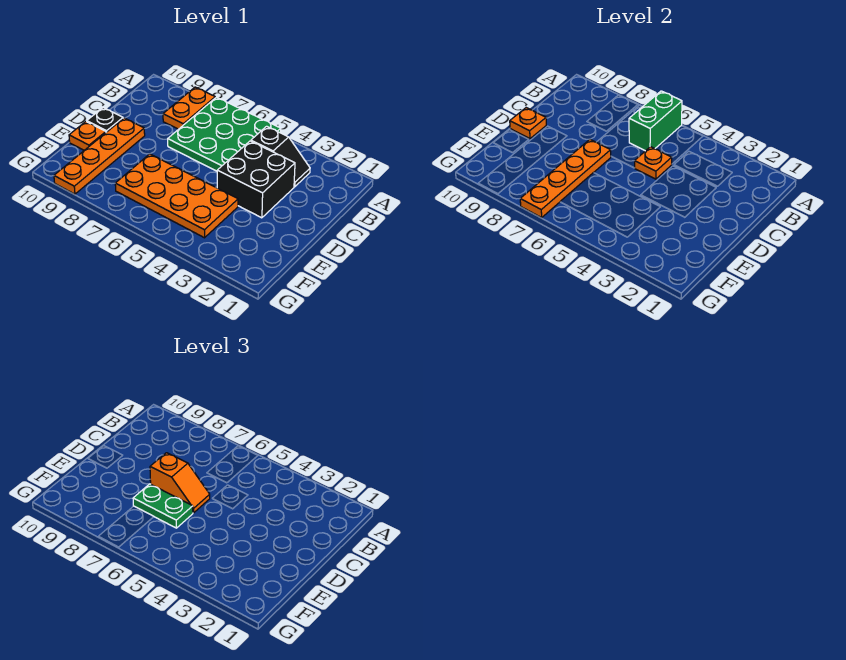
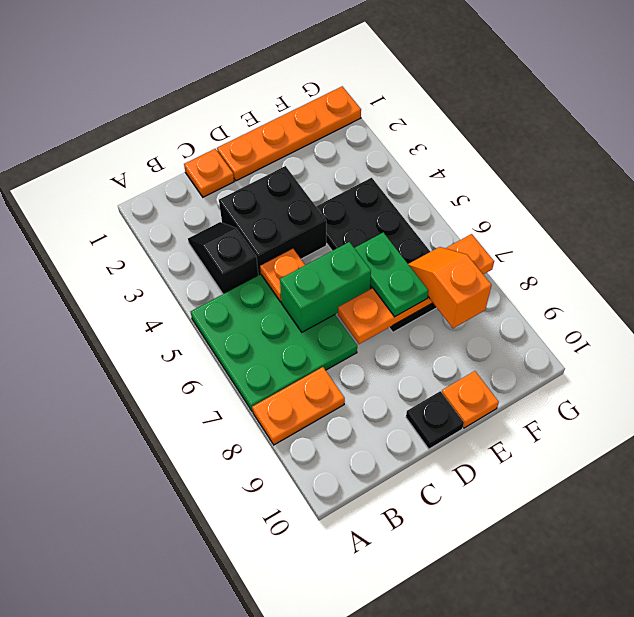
green brick A6:B6 level 2 -> green brick C6:D6 level 2
orange slope D6:D7 level 3 top 7 -> orange slope F7:F8 level 3 top 8
orange plate D9:G9 level 1 -> orange plate D1:G1 level 1
orange plate D10 level 2 -> orange plate C1 level 1
orange plate E4:F7 level 1 -> black plate E4:F7 level 1

